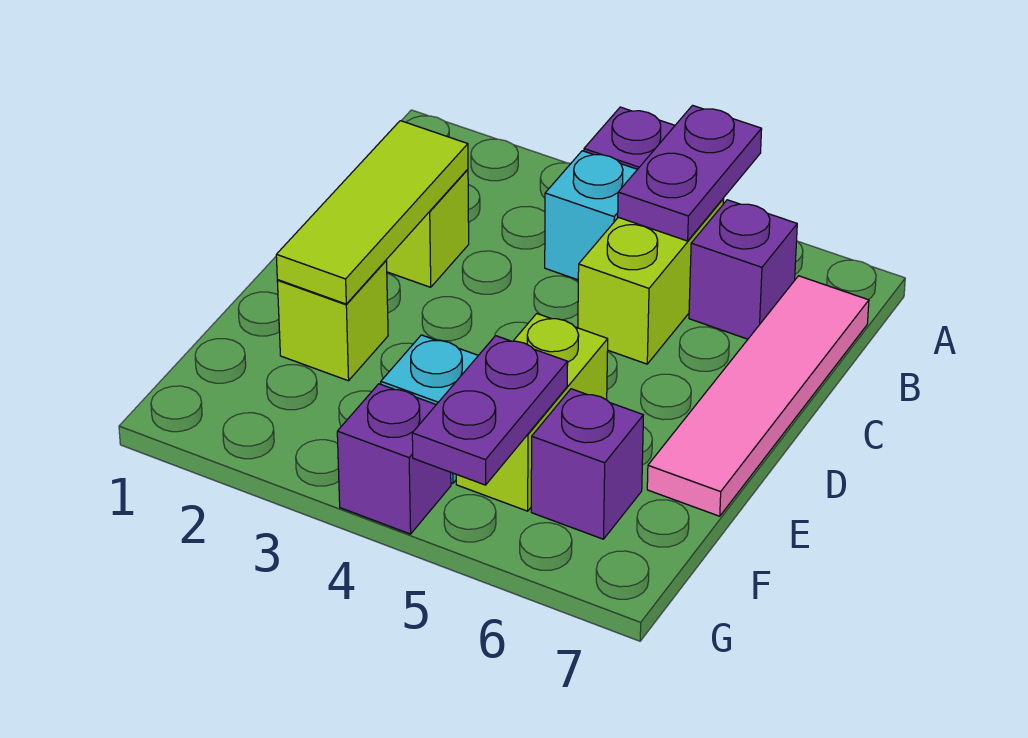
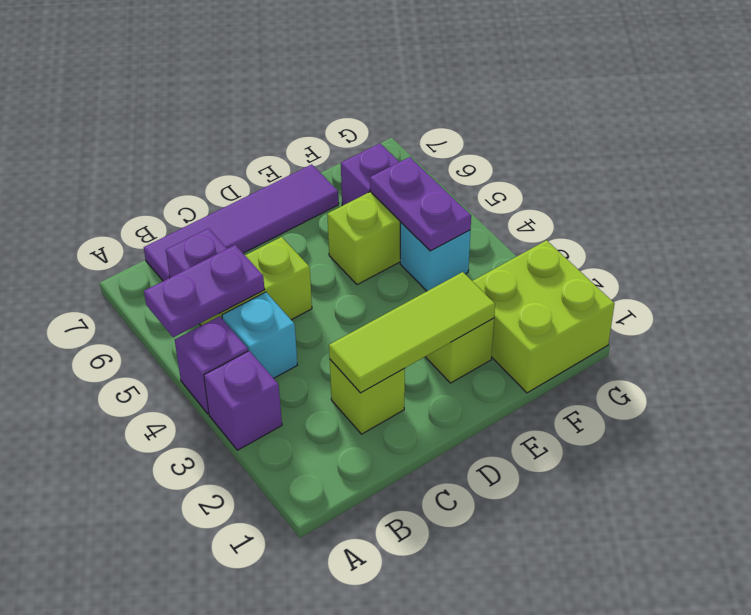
pink tile B7:E7 level 1 -> purple tile B7:E7 level 1
none -> lime brick F1:G2 level 1
purple plate F5:G5 level 2 -> purple plate F4:F5 level 2
purple brick G4 level 1 -> purple brick A3 level 1

